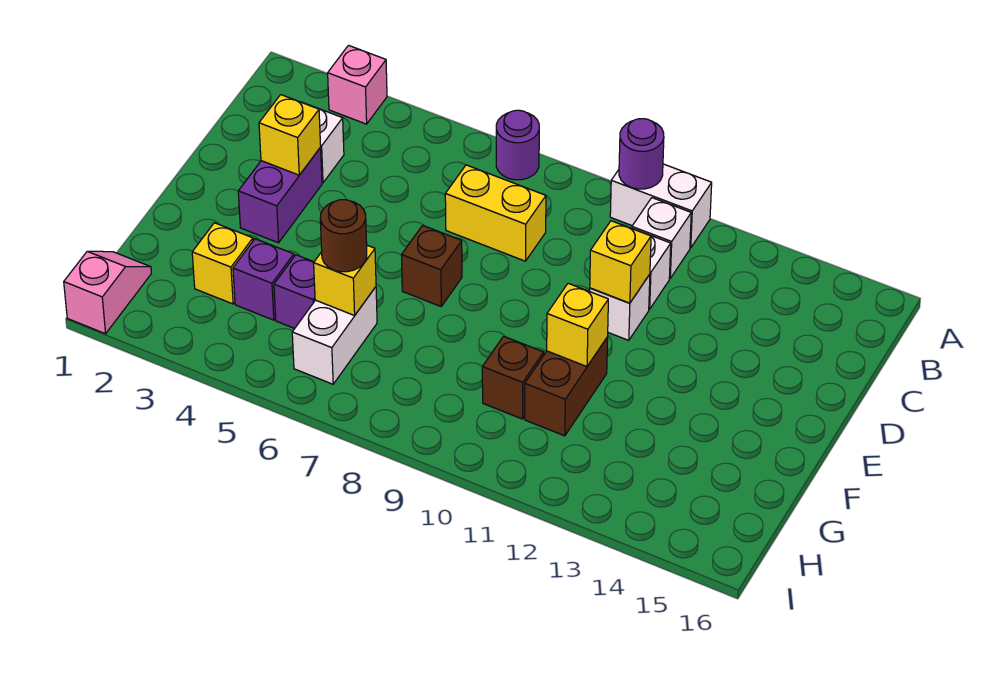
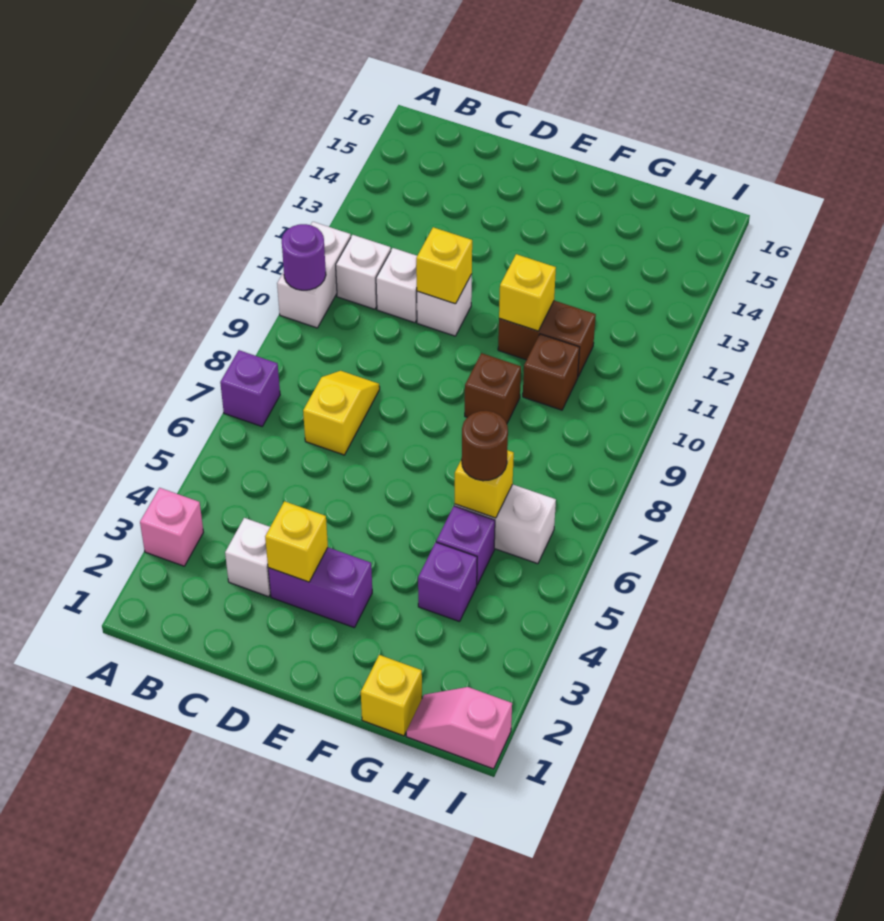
purple round brick A7 level 1 -> purple brick A7 level 1
yellow brick C7:C8 level 1 -> yellow slope C7:C8 level 1 top 7
brown brick E7 level 1 -> brown brick F9 level 1
yellow brick G3 level 1 -> yellow brick G1 level 1

